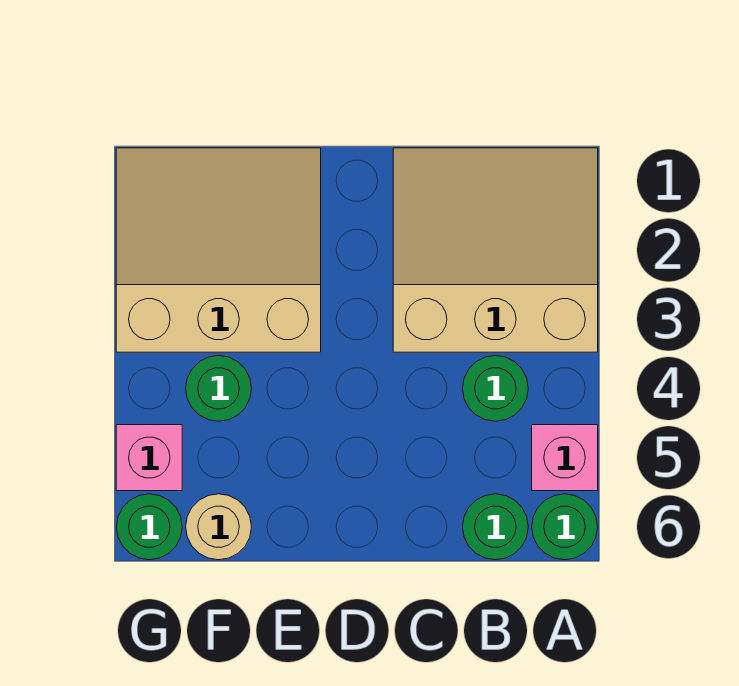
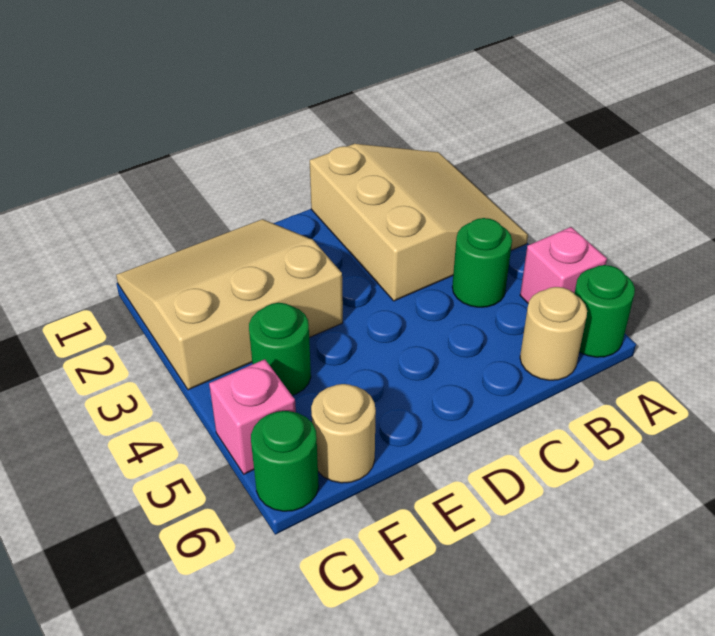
tan slope A1:C3 level 1 top 3 -> tan slope A1:C3 level 1 top C
green round brick B6 level 1 -> tan round brick B6 level 1

